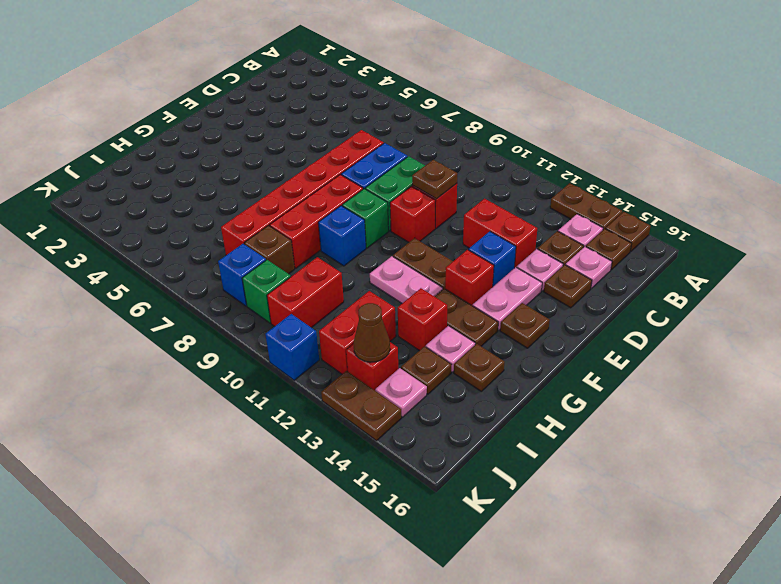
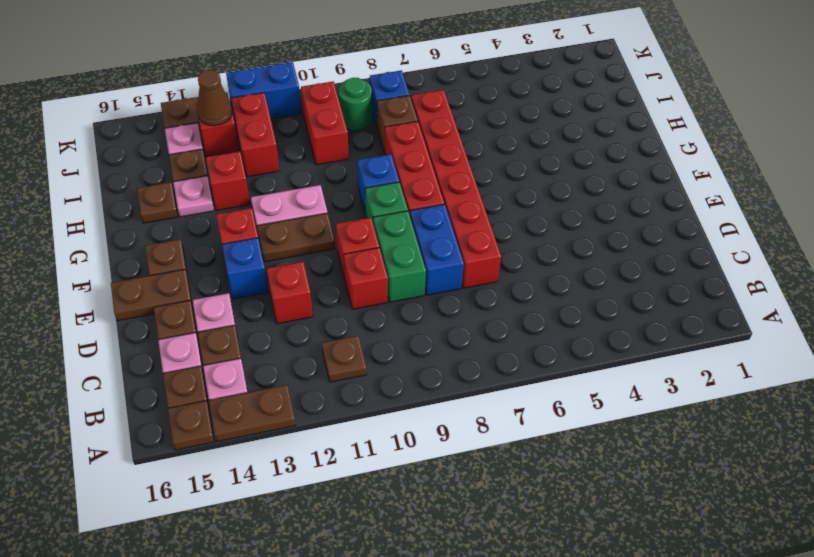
brown plate D10 level 2 -> brown plate B11 level 1
red brick D12:D13 level 1 -> red brick D12 level 1
pink plate E14:F14 level 1 -> none
brown plate G13:G14 level 1 -> brown plate E15:E16 level 1
green brick J9 level 1 -> green round brick J9 level 1
blue brick K11 level 1 -> blue brick K11:K12 level 1

